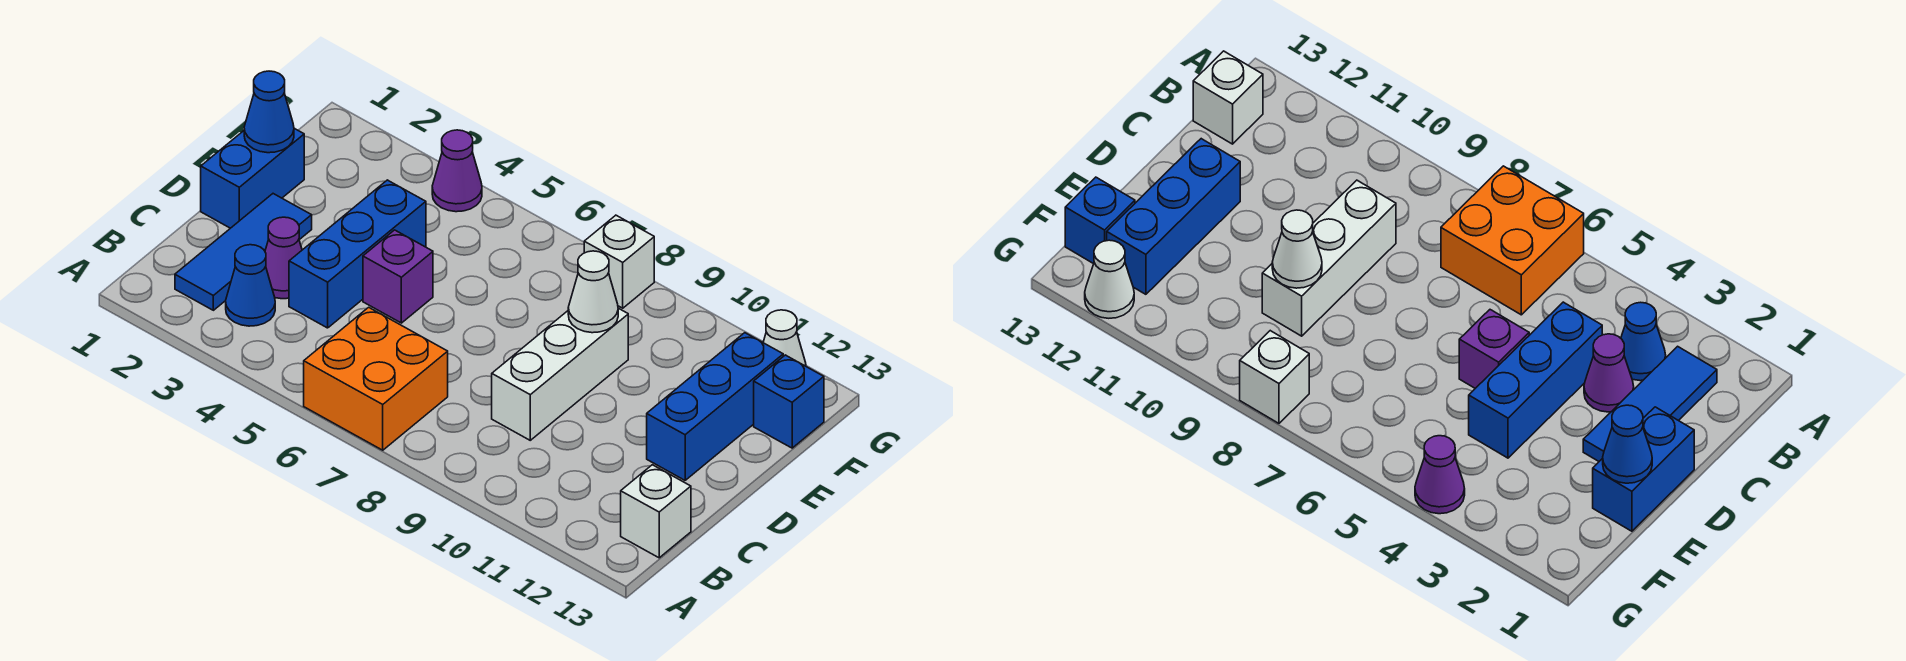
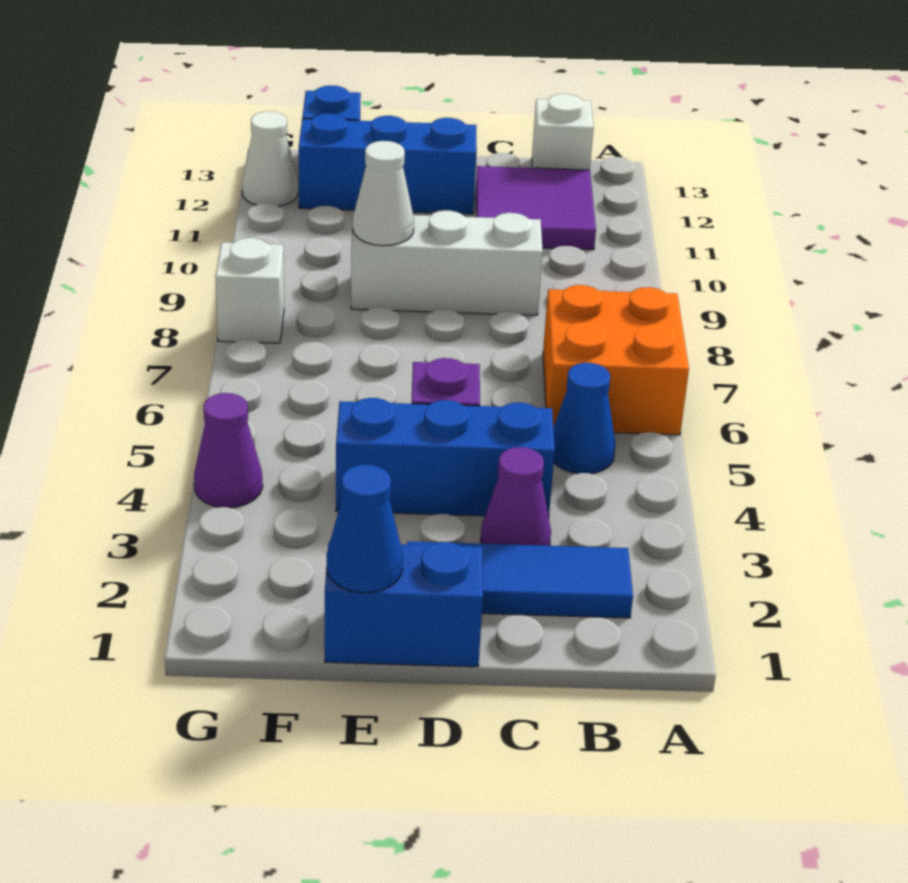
blue cone B3 level 1 -> blue cone B5 level 1
none -> purple tile B11:C12 level 1

